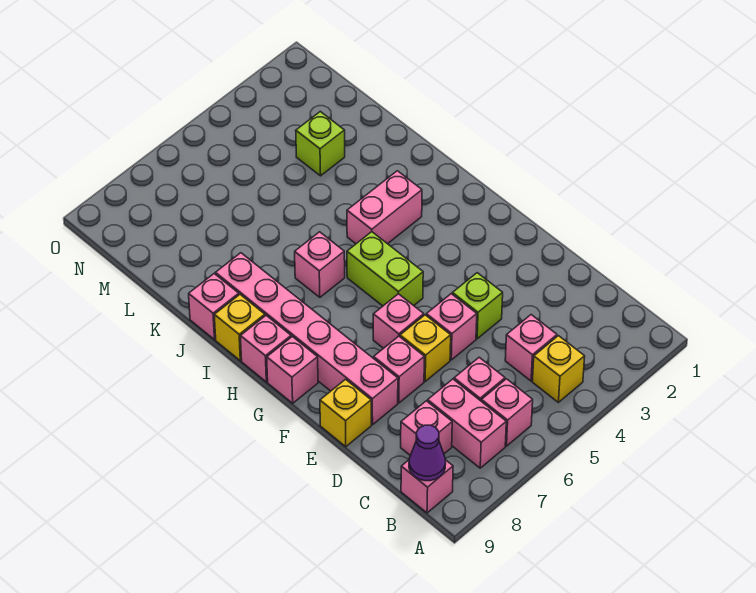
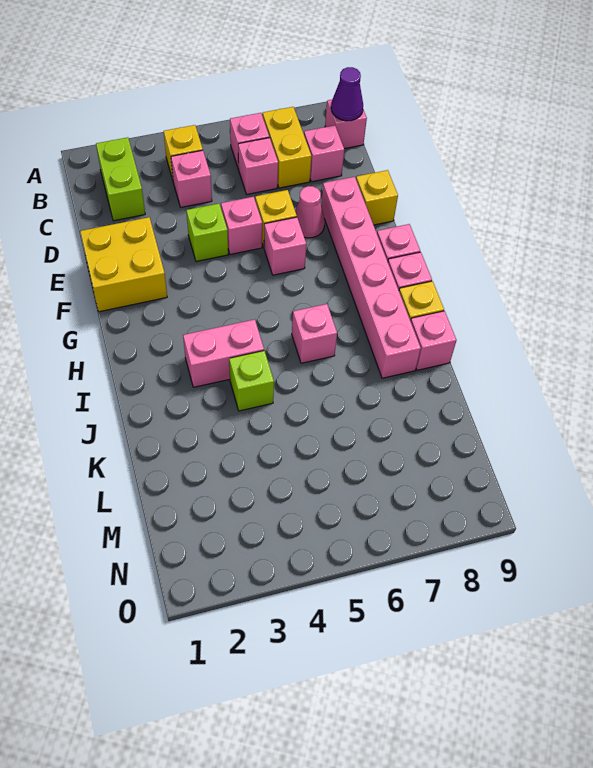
pink brick B7:C7 level 1 -> yellow brick B7:C7 level 1
none -> yellow brick E1:F2 level 1
pink brick E7 level 1 -> pink cone E7 level 1
lime brick G5:H5 level 1 -> lime brick B2:C2 level 1
lime brick L3 level 1 -> lime brick J4 level 1

